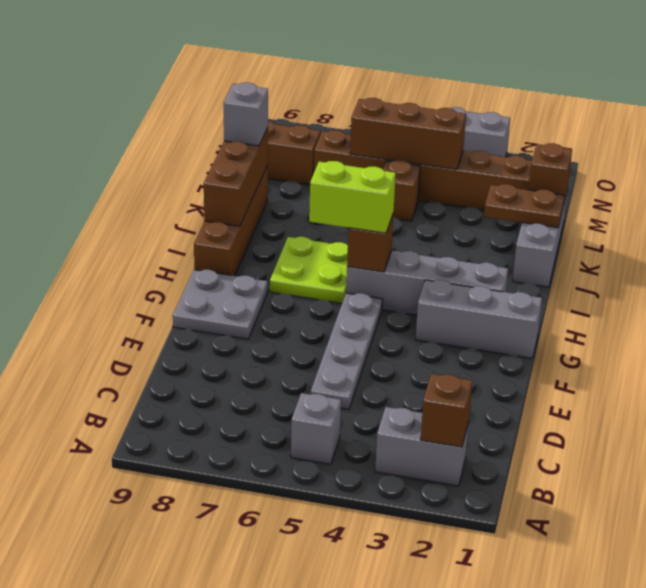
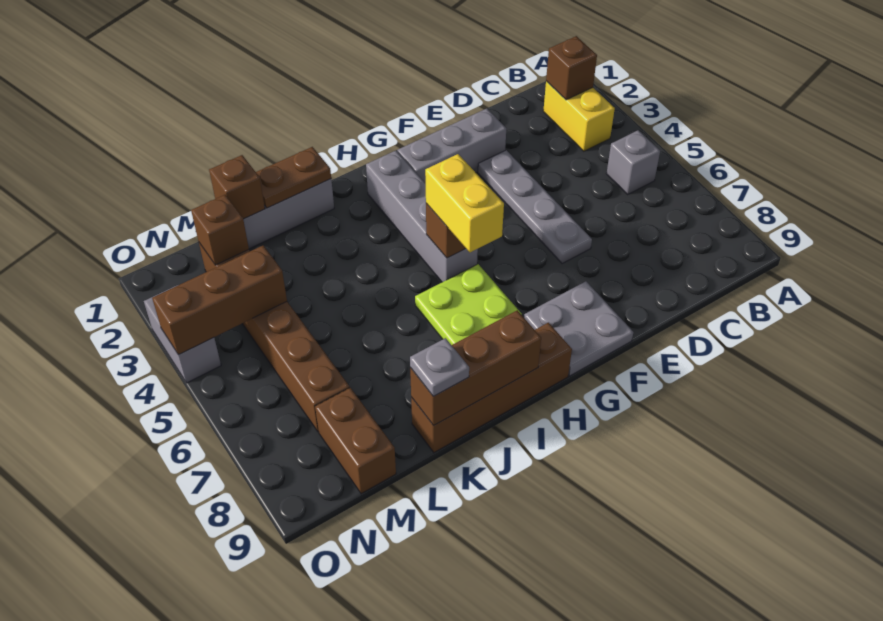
grey brick B2:B3 level 1 -> yellow brick B2:B3 level 1
grey plate D5:G5 level 1 -> grey plate E3:E6 level 1
grey brick G1:G3 level 1 -> grey brick E2:G2 level 1
lime brick H5:H6 level 3 -> yellow brick H5:H6 level 3
brown plate K1:K2 level 2 -> brown plate J1:K1 level 2
grey brick K9 level 3 -> grey plate K9 level 3
brown brick L5 level 1 -> brown brick M2 level 2
brown brick M4:M6 level 2 -> brown brick M4:O4 level 2

